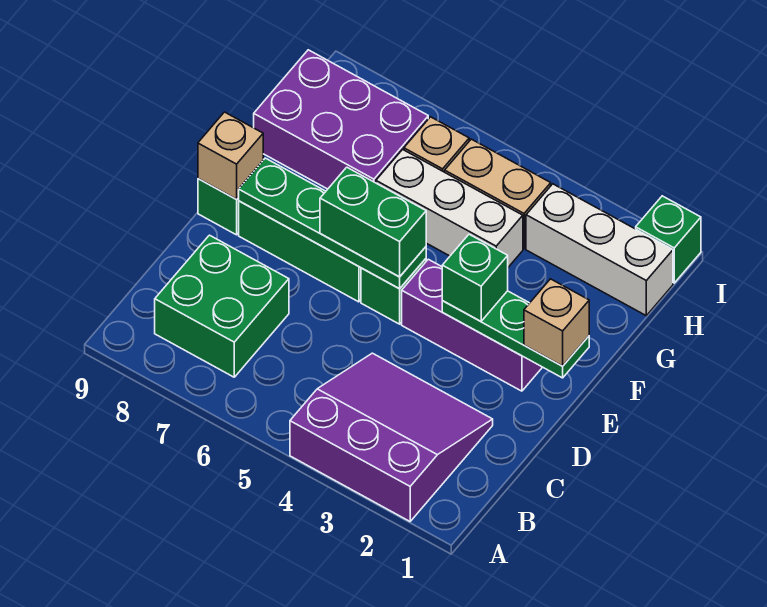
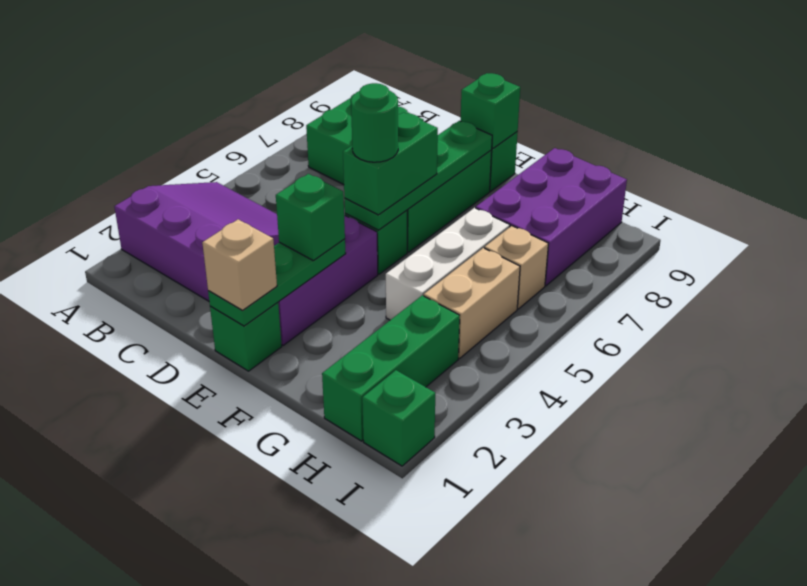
purple slope A2:C4 level 1 top A -> purple slope A2:C4 level 1 top 2
none -> green brick E1 level 1
none -> green round brick E5 level 4
tan brick E9 level 2 -> green brick E9 level 2
white brick H1:H3 level 1 -> green brick H1:H3 level 1

